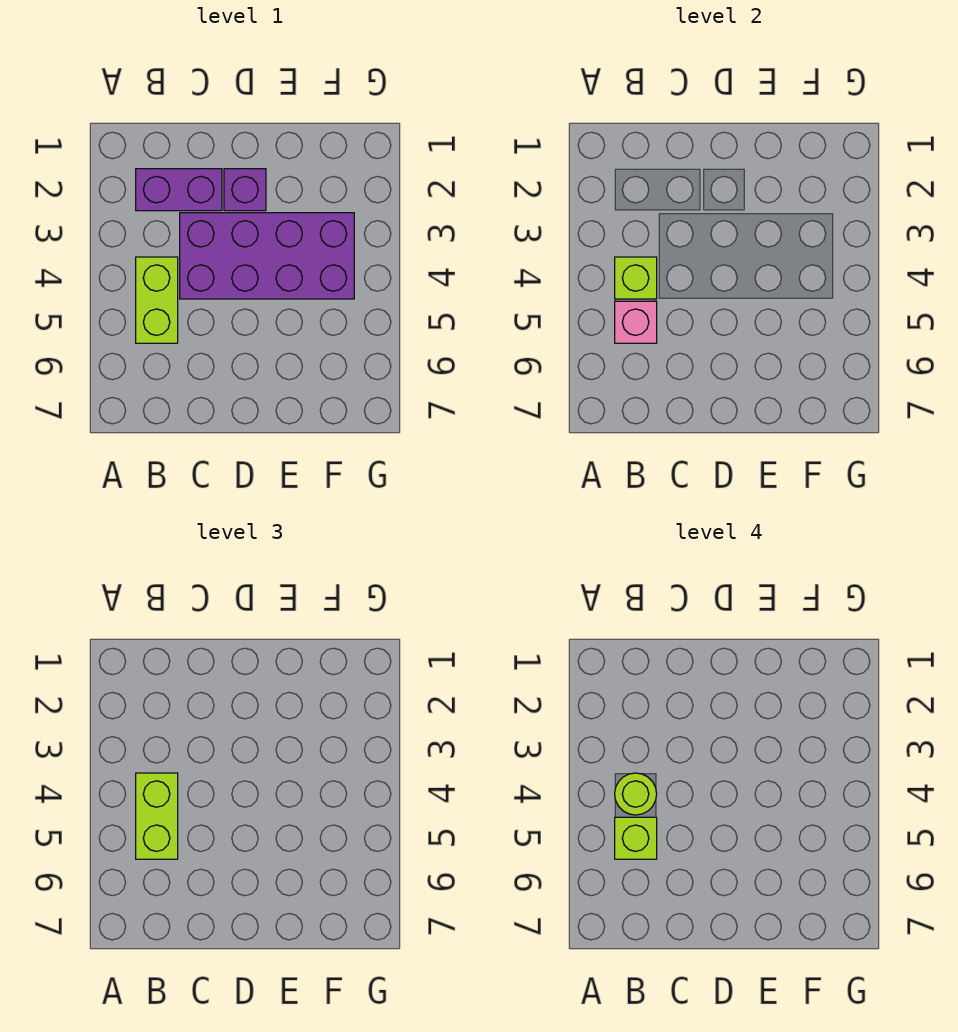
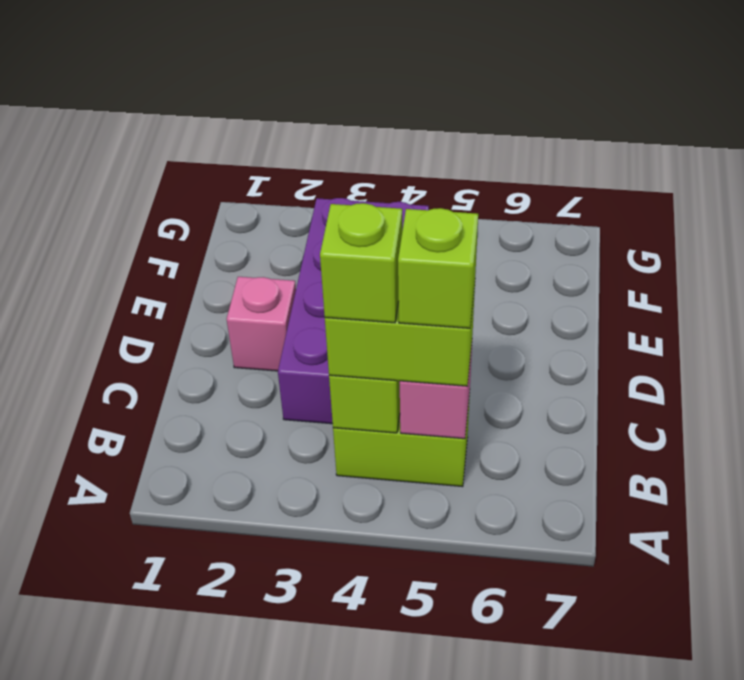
purple brick B2:C2 level 1 -> none
lime round brick B4 level 4 -> lime brick B4 level 4
purple brick D2 level 1 -> pink brick D2 level 1

